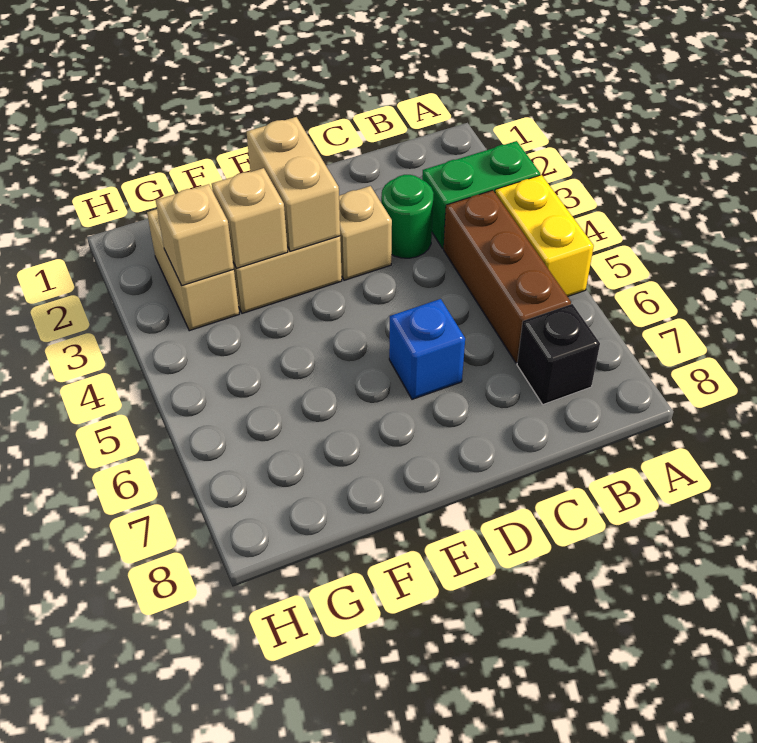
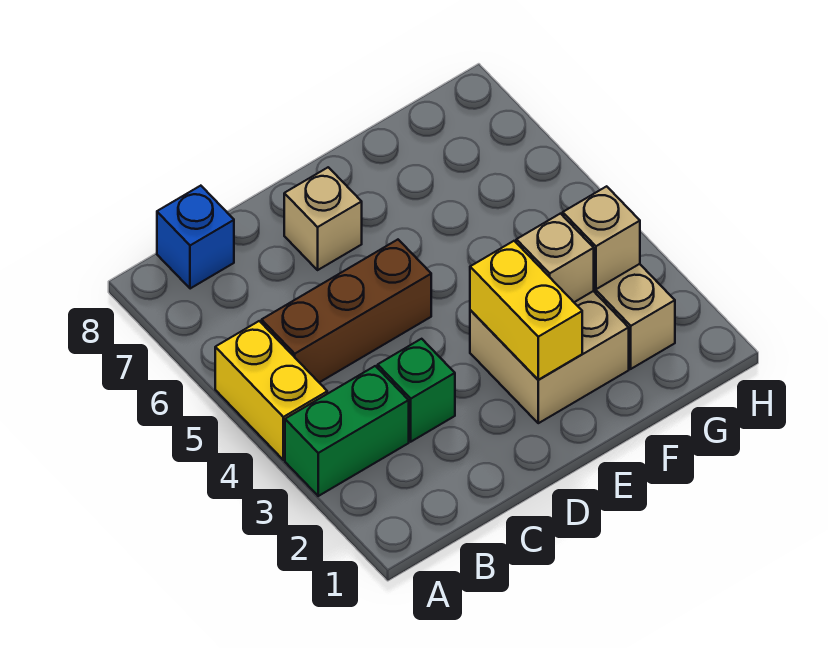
brown brick B4:B6 level 1 -> brown brick B5:D5 level 1
black brick B7 level 1 -> none
green round brick C3 level 1 -> green brick C3 level 1
tan brick D3 level 1 -> tan brick D7 level 1
blue brick D6 level 1 -> blue brick B8 level 1
tan brick E2:E3 level 2 -> yellow brick E2:E3 level 2

